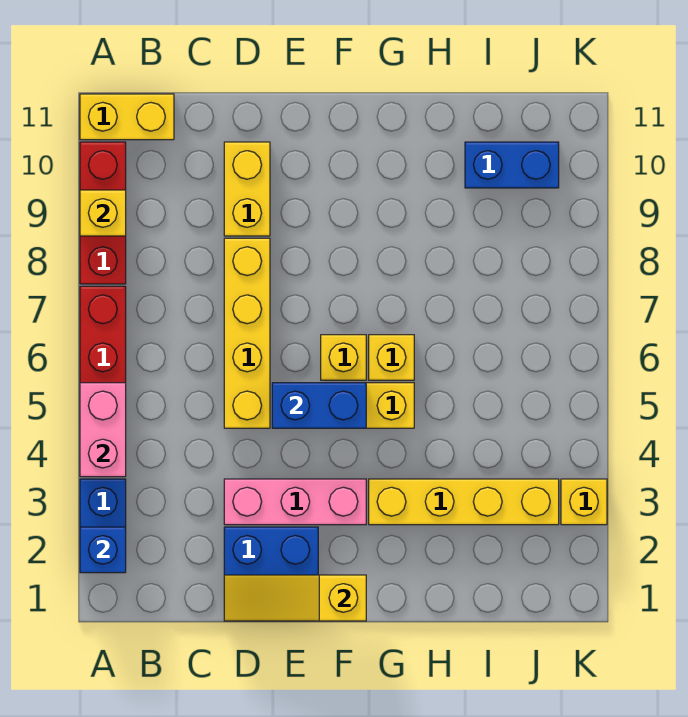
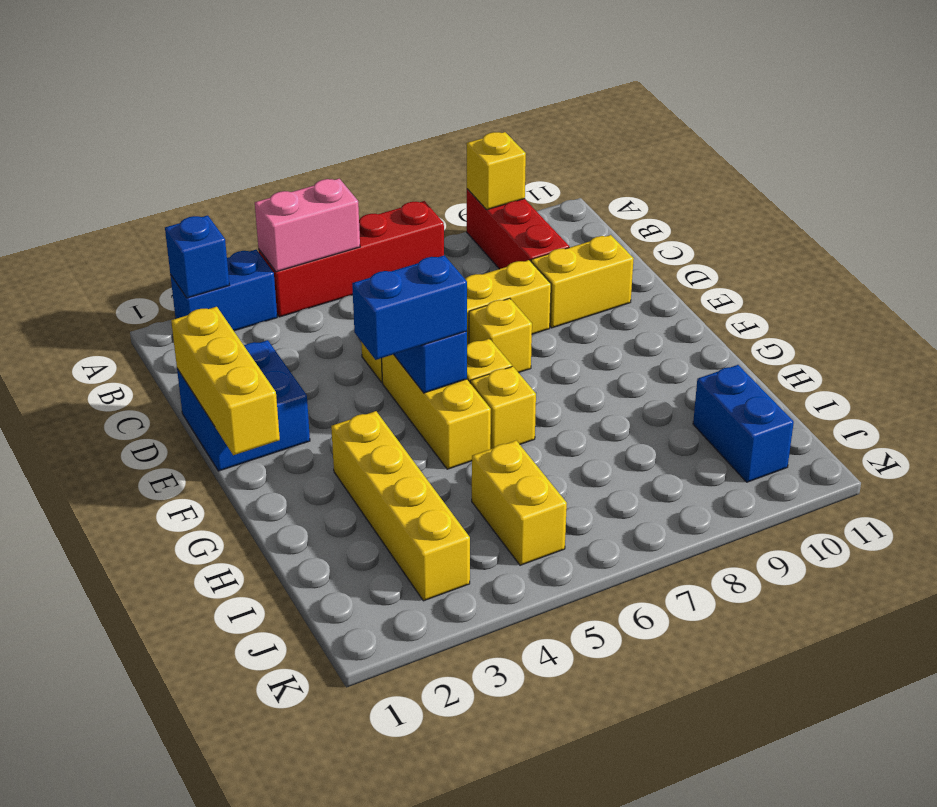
red brick A8:A10 level 1 -> red brick A9:C9 level 1
yellow brick A11:B11 level 1 -> yellow brick I5:J5 level 1
yellow slope D1:F1 level 2 top F -> yellow brick D1:F1 level 2
pink brick D3:F3 level 1 -> none
none -> blue brick F4:F5 level 3
yellow brick K3 level 1 -> yellow brick E7 level 1

